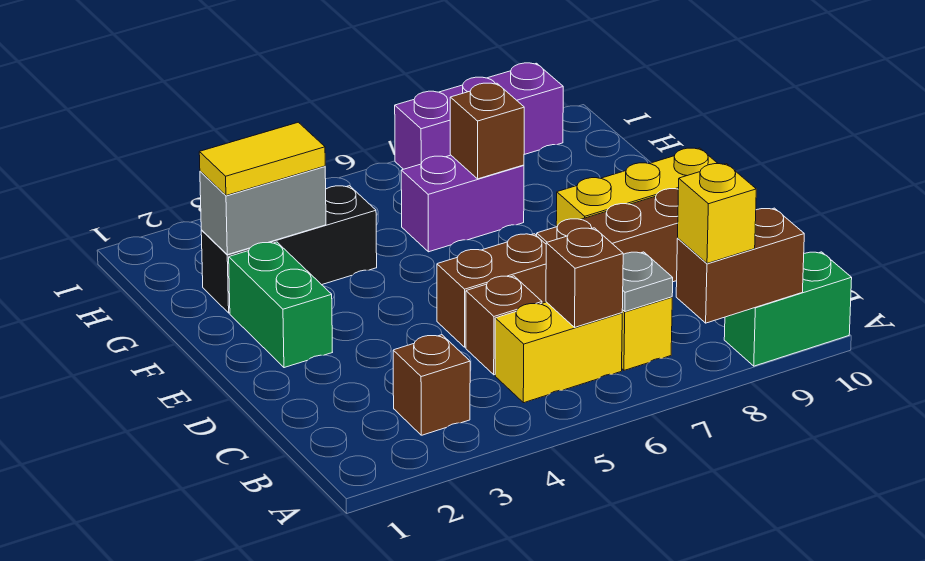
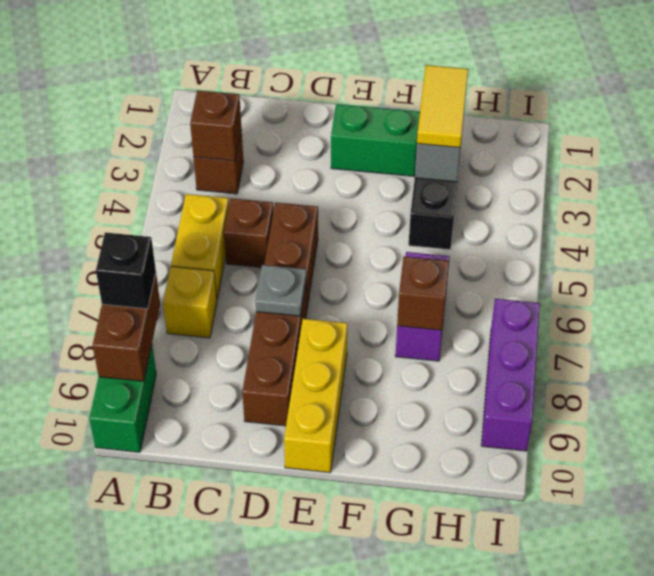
yellow brick A8 level 3 -> black brick A8 level 3
brown brick B6 level 2 -> brown brick B3 level 2
grey plate B7 level 2 -> grey plate D7 level 2

